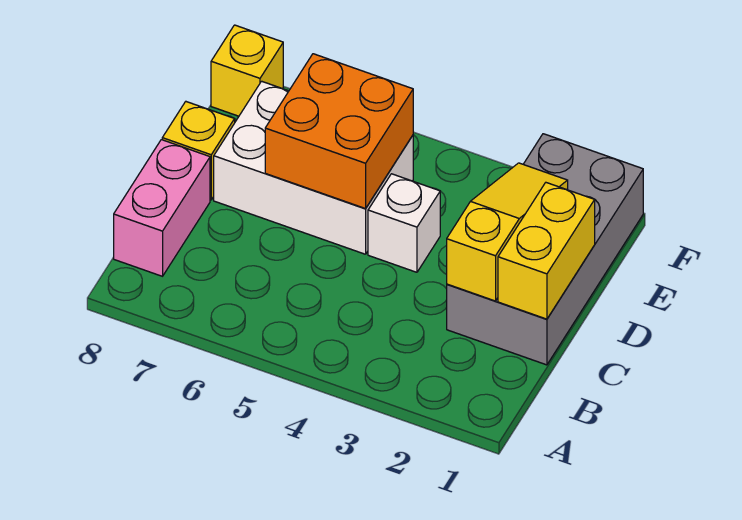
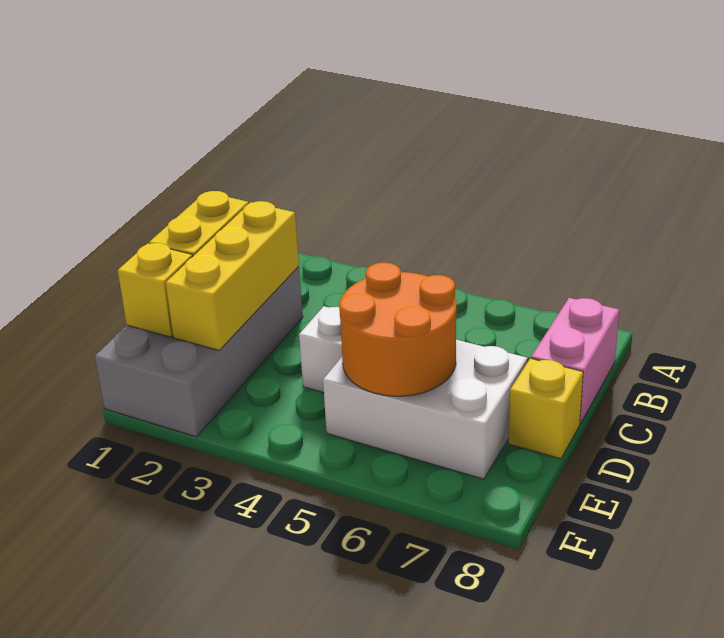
yellow slope C2:E2 level 2 top C -> yellow brick C2:E2 level 2
orange brick D5:E6 level 2 -> orange round brick D5:E6 level 2
yellow brick F8 level 1 -> yellow brick E1 level 2

